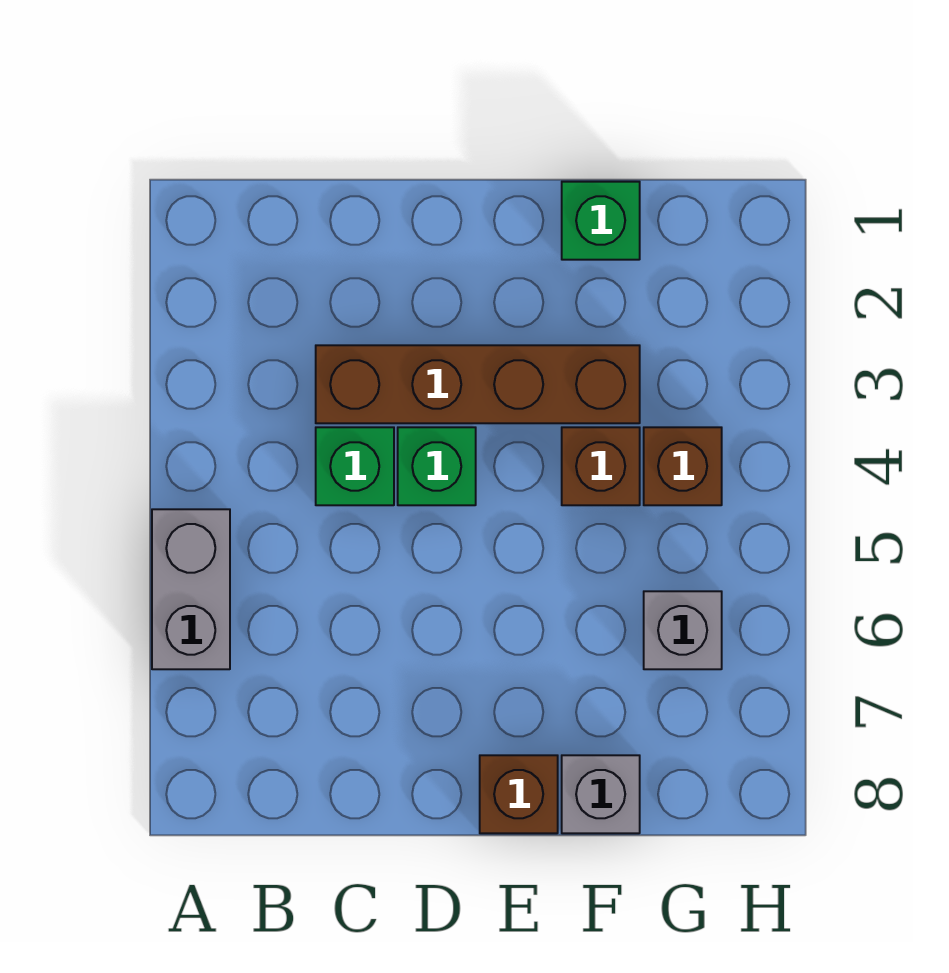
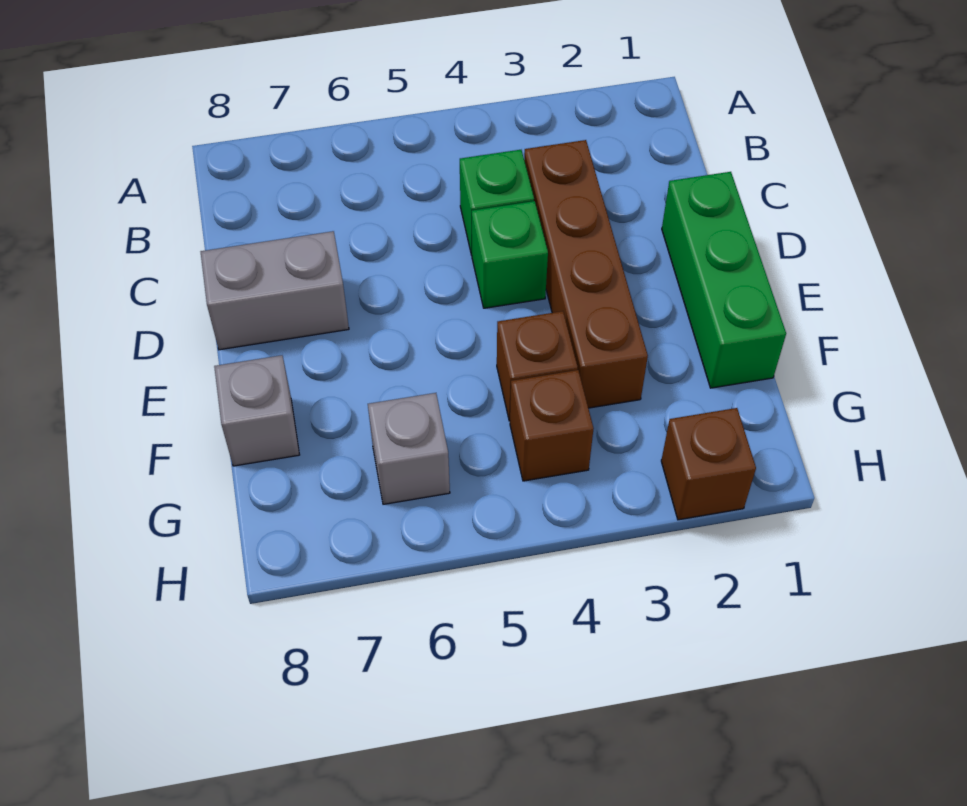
grey brick A5:A6 level 1 -> grey brick D7:D8 level 1
brown brick E8 level 1 -> brown brick H2 level 1
green brick F1 level 1 -> green brick D1:F1 level 1

